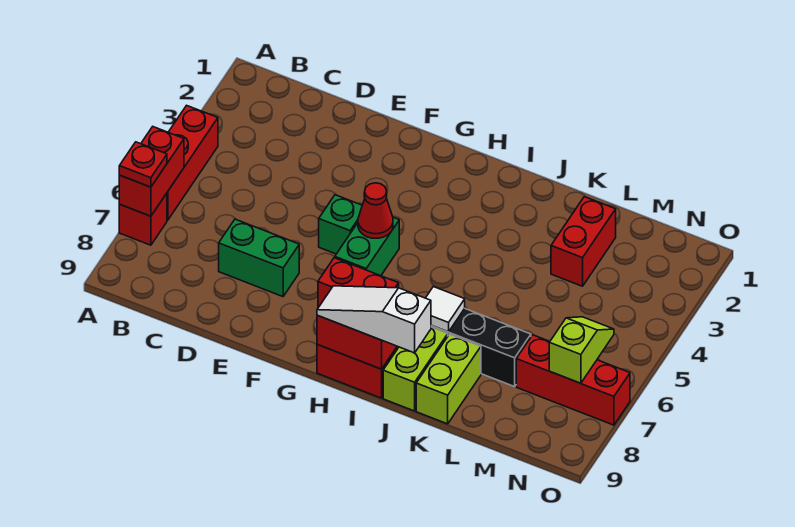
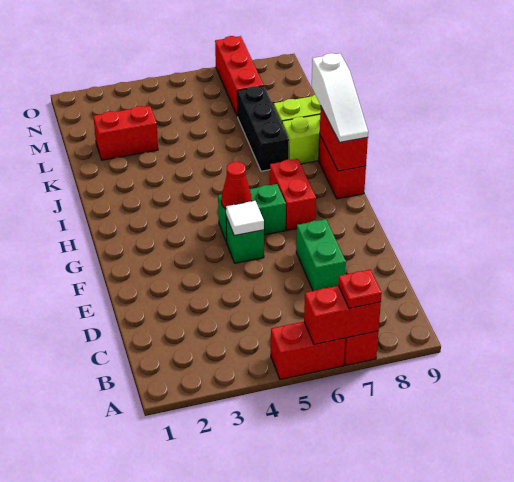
red brick A4:A6 level 1 -> red brick A5:A6 level 1
white tile J7 level 2 -> white tile F5 level 2
lime slope N6:N7 level 2 top 7 -> none

